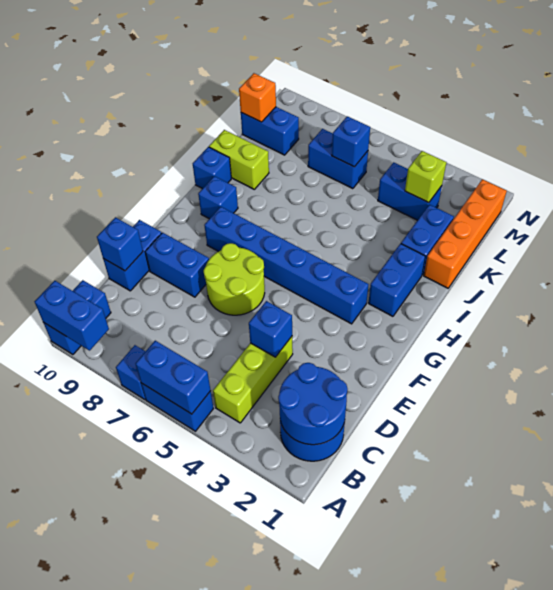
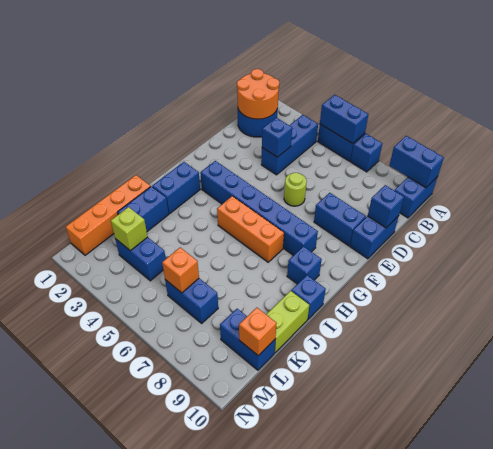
blue round brick B1:C2 level 2 -> orange round brick B1:C2 level 2
lime brick B4:D4 level 1 -> blue brick B4:D4 level 1
lime round brick E6:F7 level 1 -> lime round brick E6 level 1
none -> orange brick H5:H7 level 1
lime brick J9:J10 level 1 -> lime brick J10:K10 level 1
blue brick L6 level 2 -> orange brick L6 level 2

